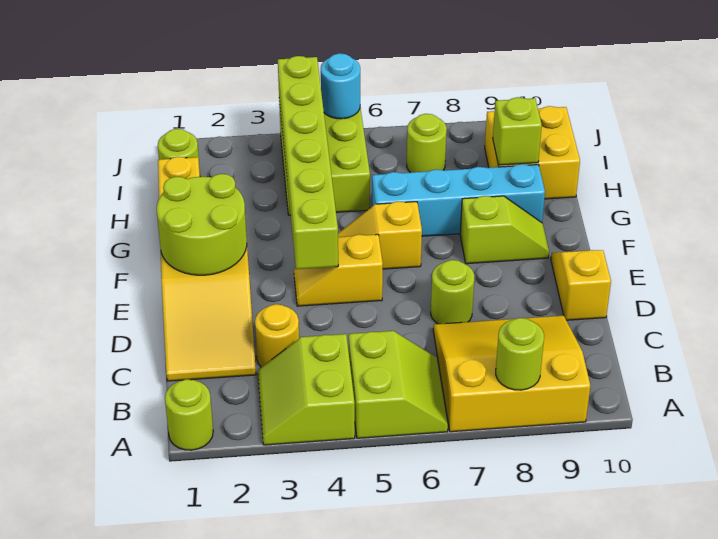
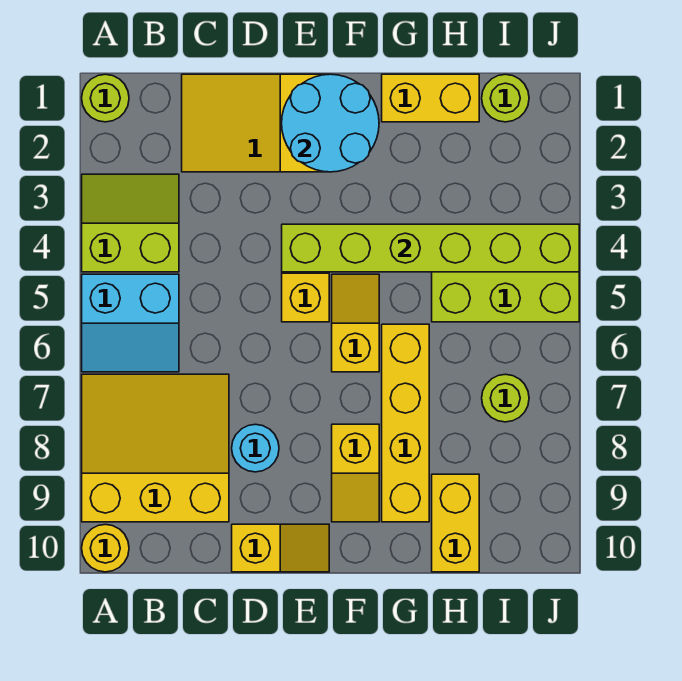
lime slope A5:B6 level 1 top 5 -> cyan slope A5:B6 level 1 top 5
yellow slope A7:C9 level 1 top A -> yellow slope A7:C9 level 1 top 9
lime round brick A8 level 2 -> none
yellow round brick C3 level 1 -> yellow round brick A10 level 1
lime round brick D7 level 1 -> none
lime round brick E1:F2 level 2 -> cyan round brick E1:F2 level 2
lime slope F8:F9 level 1 top 8 -> yellow slope F8:F9 level 1 top 8
cyan brick G6:G9 level 1 -> yellow brick G6:G9 level 1
yellow brick H9:I10 level 1 -> yellow brick H9:H10 level 1
lime brick H9 level 2 -> none
cyan round brick J5 level 2 -> cyan round brick D8 level 1

